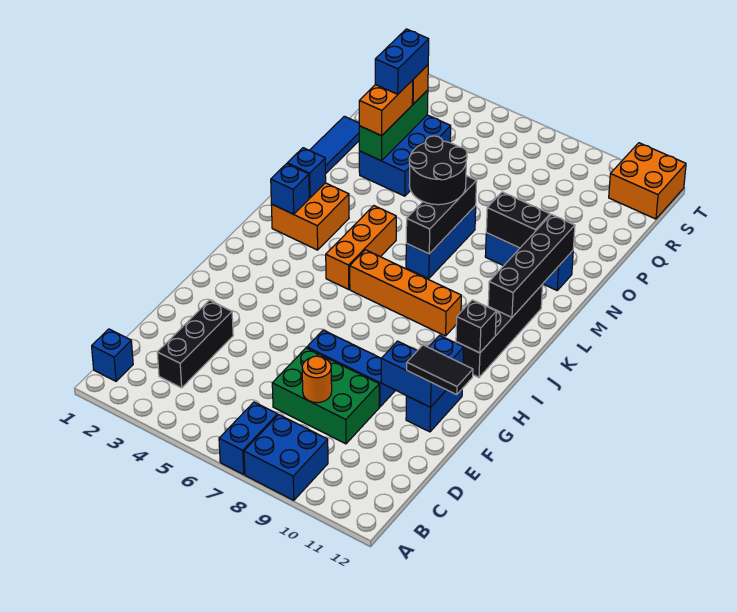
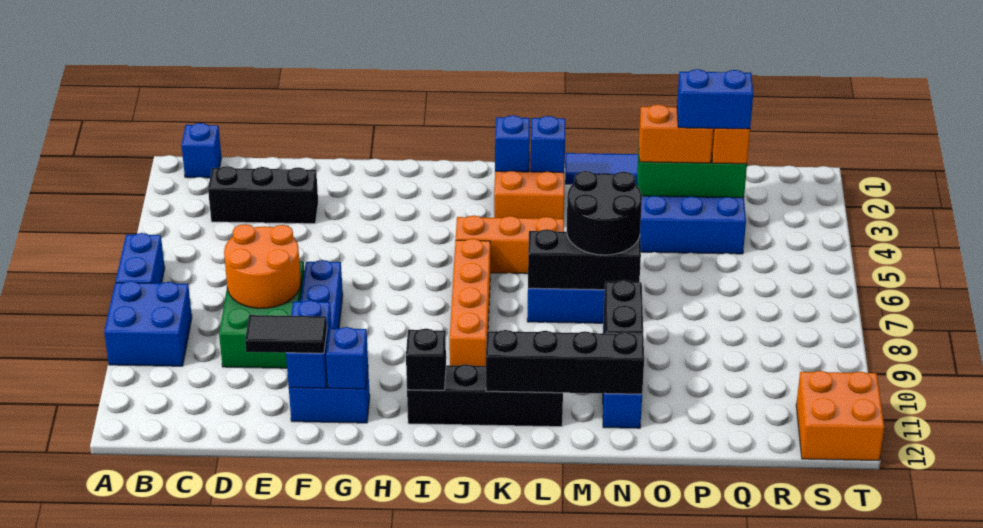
blue brick A7:B7 level 1 -> blue brick A6:A7 level 1
orange round brick D8 level 2 -> orange round brick D7:E8 level 2
black tile F11:F12 level 3 -> black tile E11:F11 level 3

